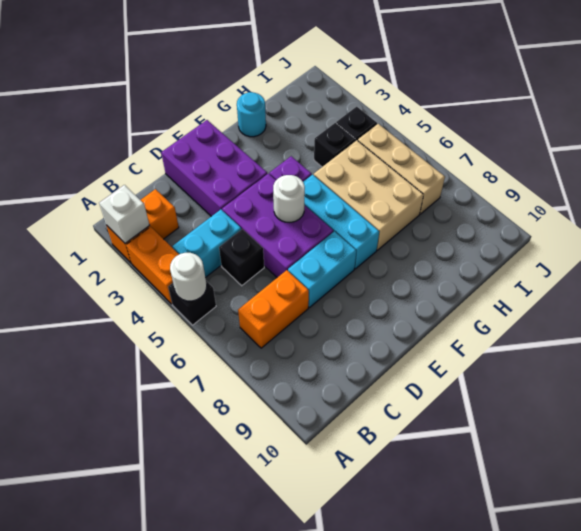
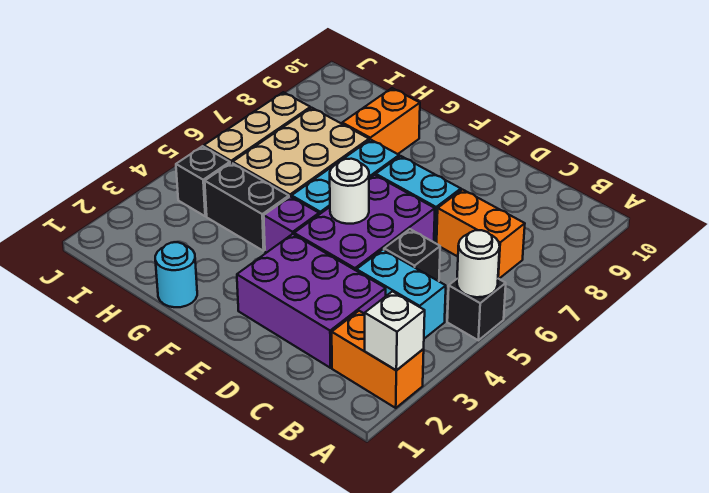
orange brick A3:A4 level 1 -> orange brick G8:G9 level 1
purple brick D1:E3 level 1 -> purple brick C2:E3 level 1
black brick H4 level 1 -> black brick G4:H4 level 1

